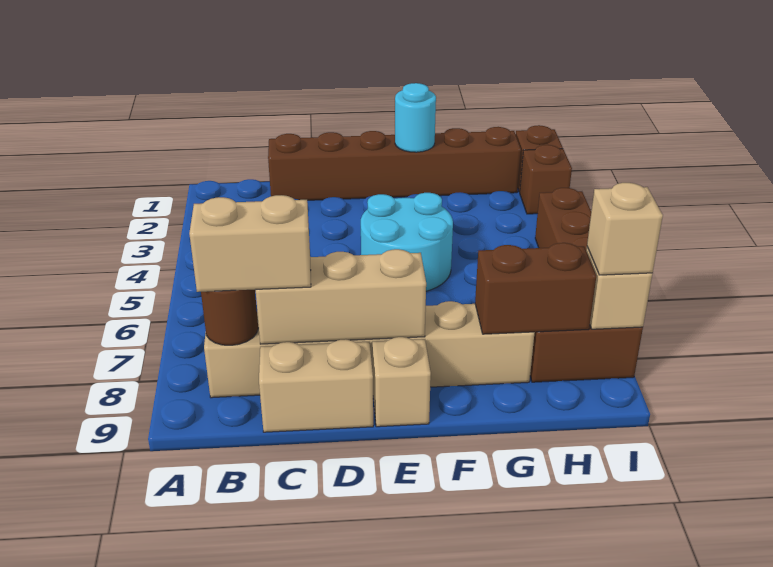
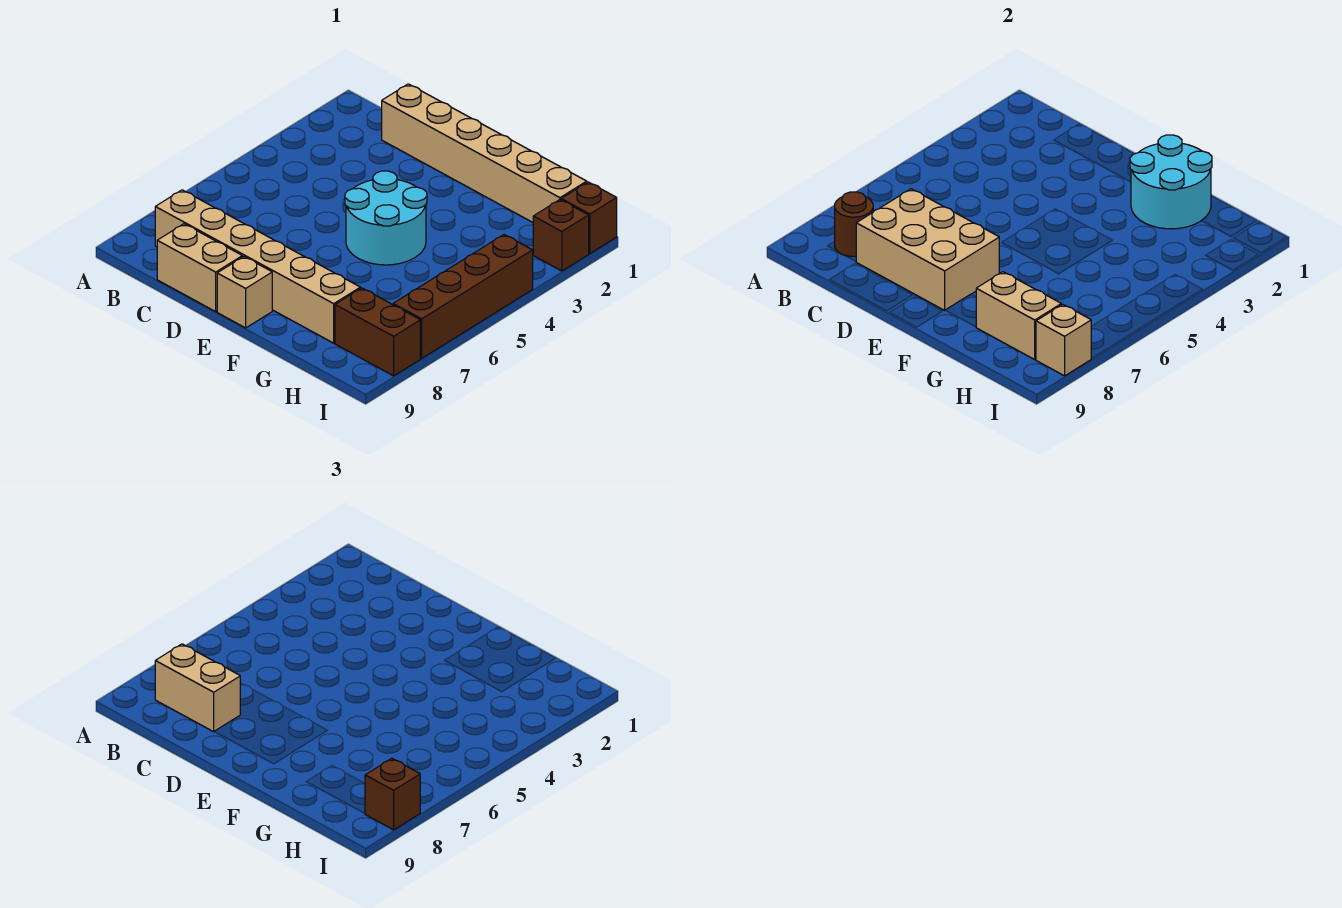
brown brick C1:H1 level 1 -> tan brick C1:H1 level 1
tan brick C8:E8 level 2 -> tan brick C7:E8 level 2
cyan round brick F1 level 2 -> cyan round brick F1:G2 level 2
brown brick G8:H8 level 2 -> tan brick G8:H8 level 2
tan brick I8 level 3 -> brown brick I8 level 3

